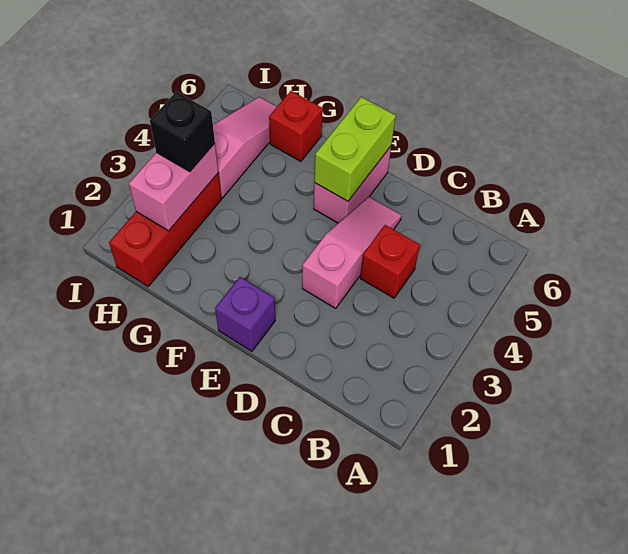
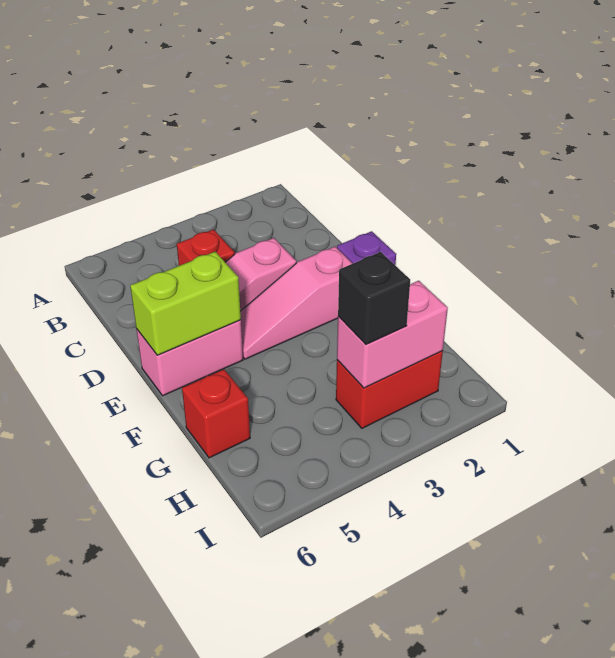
red brick H1:H3 level 1 -> red brick H2:H3 level 1
pink slope H4:H6 level 1 top 4 -> pink slope E2:E4 level 1 top 2

